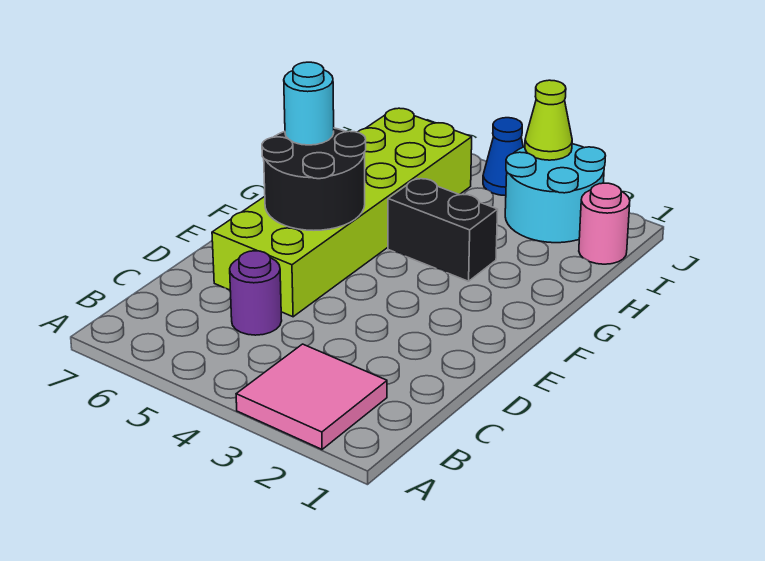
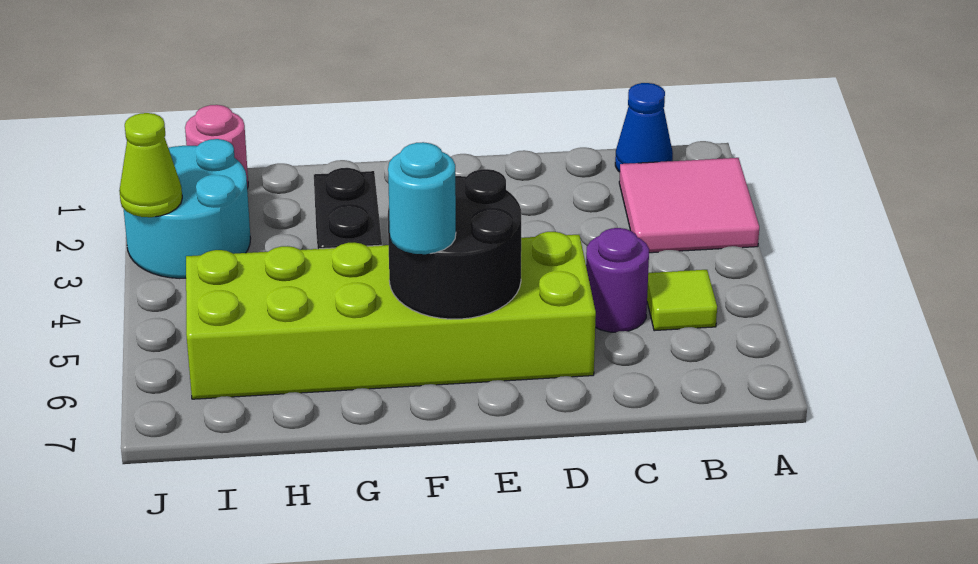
none -> lime tile B5 level 1
blue cone J4 level 1 -> blue cone B1 level 1

